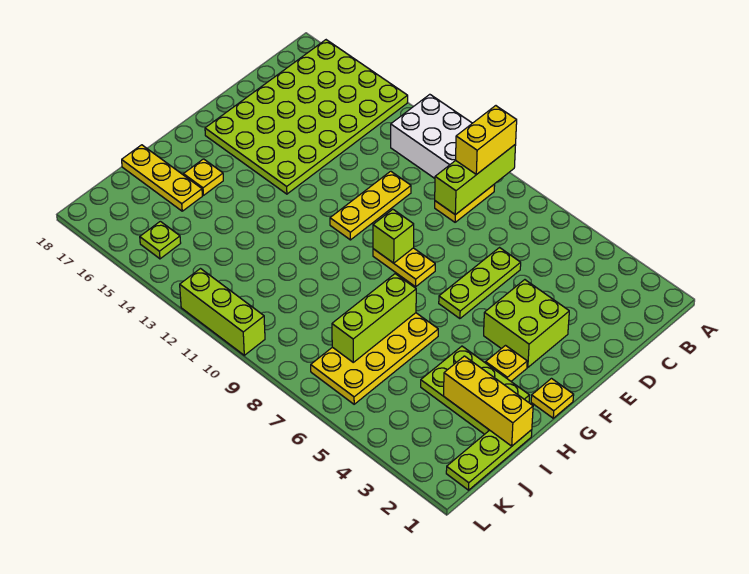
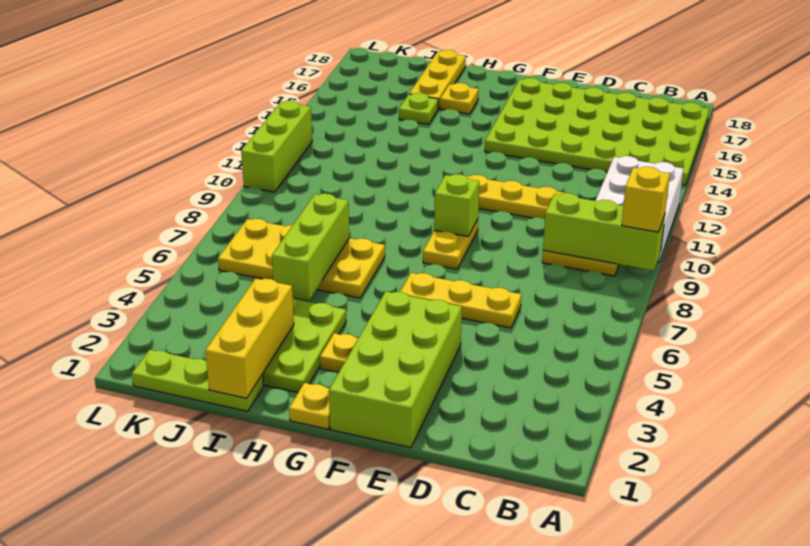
yellow brick A9:B9 level 3 -> yellow brick A9 level 3
lime plate D6:F6 level 1 -> yellow plate D6:F6 level 1
lime brick E3:F4 level 1 -> lime brick E1:F4 level 1
lime brick H7:J7 level 2 -> lime brick I5:I7 level 2
lime plate K15 level 1 -> lime plate I15 level 1

